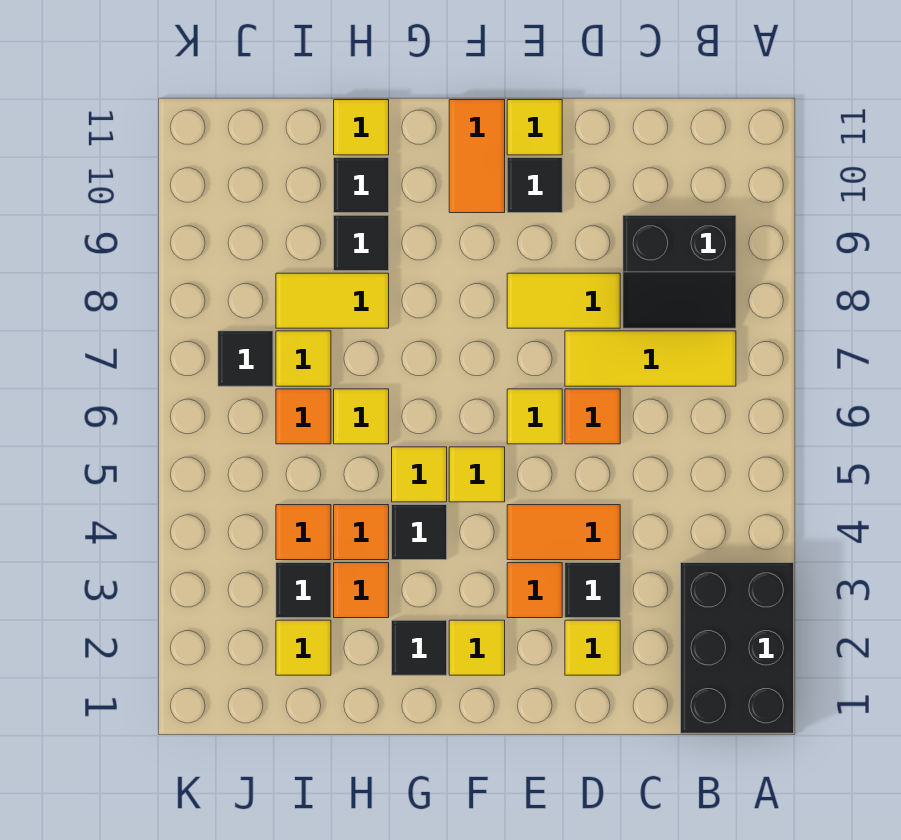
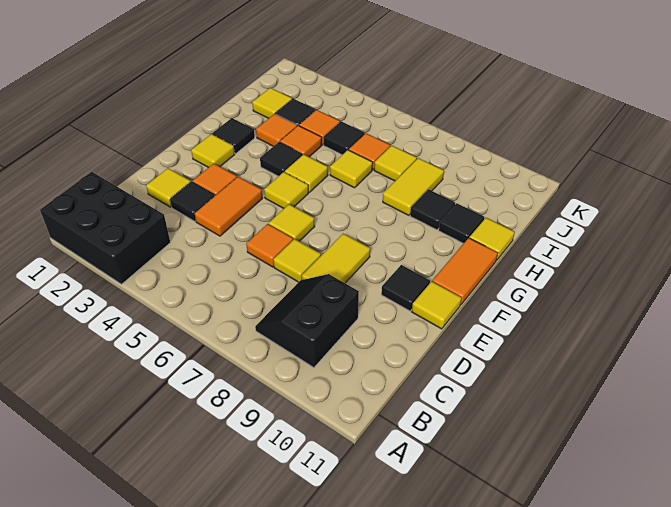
yellow tile B7:D7 level 1 -> yellow tile D7 level 1
orange tile F10:F11 level 1 -> orange tile F11:G11 level 1
black tile J7 level 1 -> black tile I5 level 1

